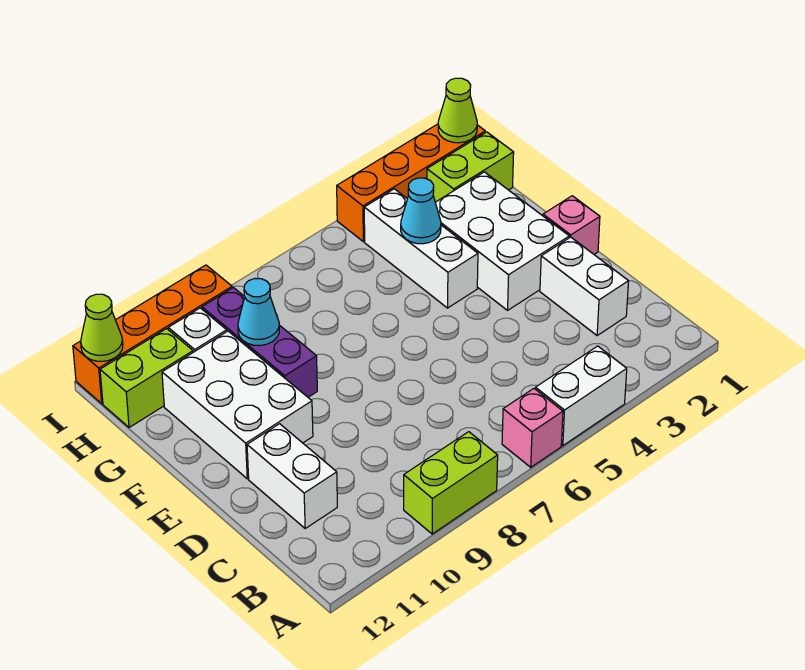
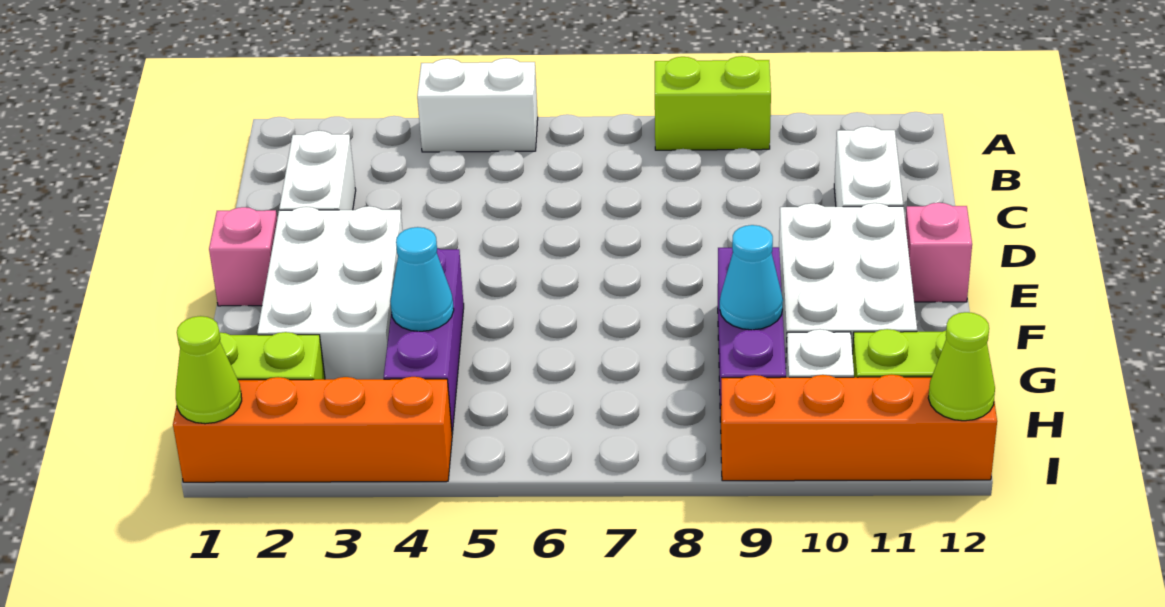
pink brick A6 level 1 -> pink brick E12 level 1
white brick F4:H4 level 1 -> purple brick F4:H4 level 1

